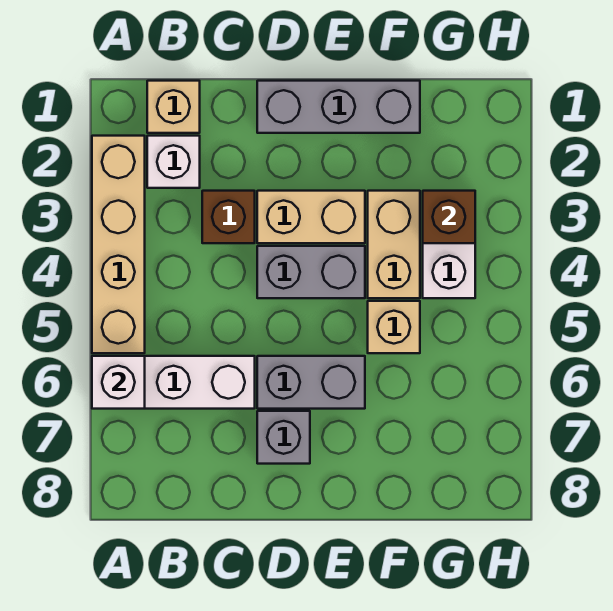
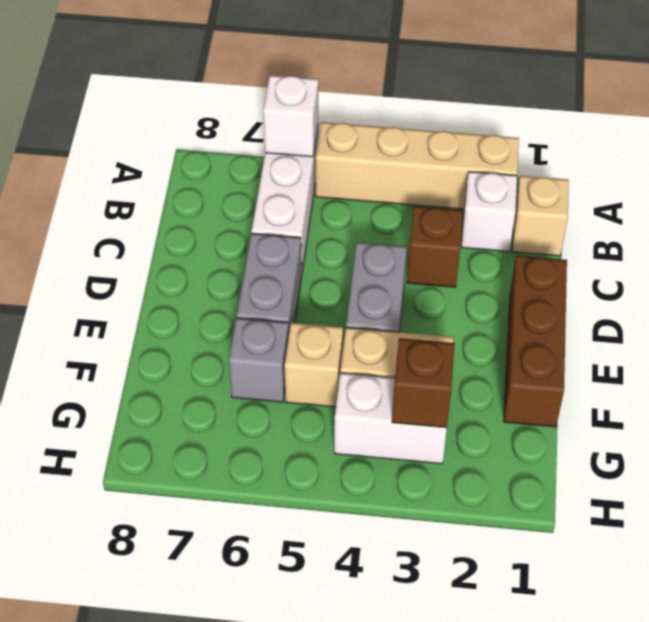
grey brick D1:F1 level 1 -> brown brick D1:F1 level 1
tan brick D3:E3 level 1 -> none
grey brick D7 level 1 -> grey brick F6 level 1

